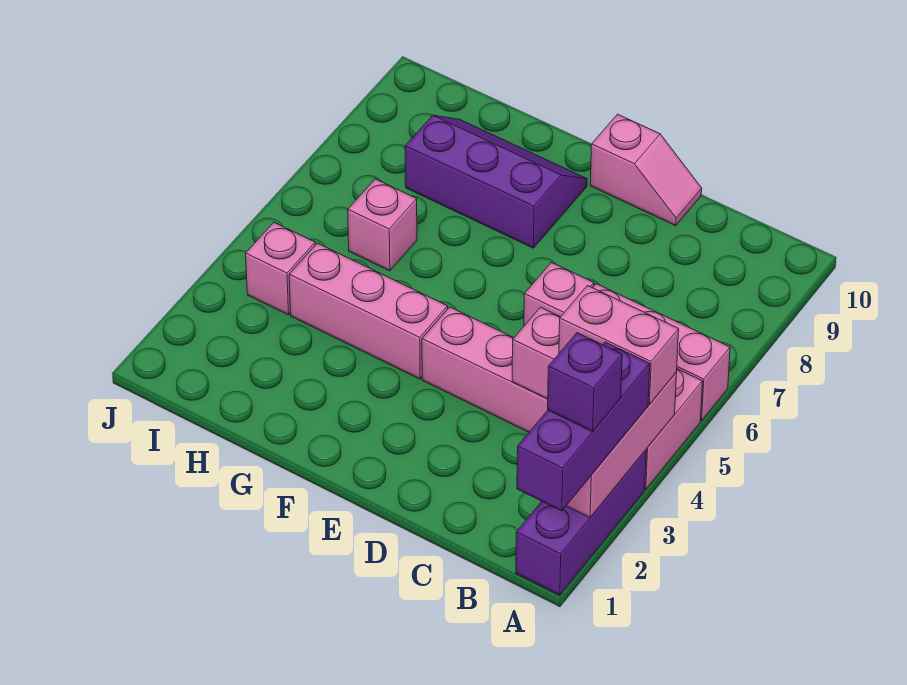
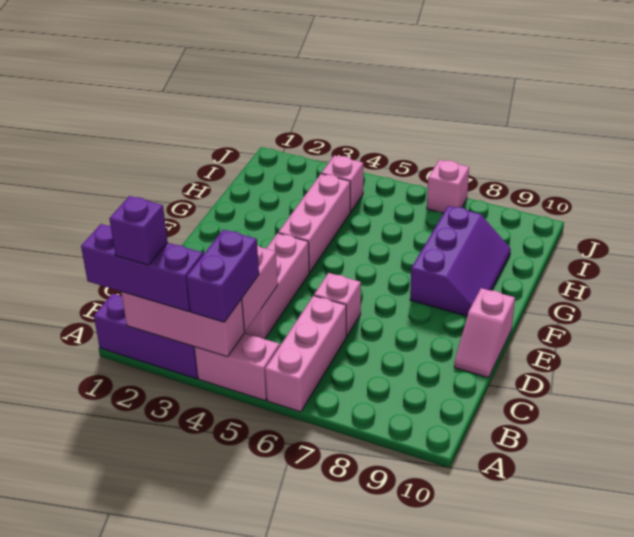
pink brick A4:B4 level 3 -> purple brick A4:B4 level 3
pink brick H6 level 1 -> pink brick J7 level 1

